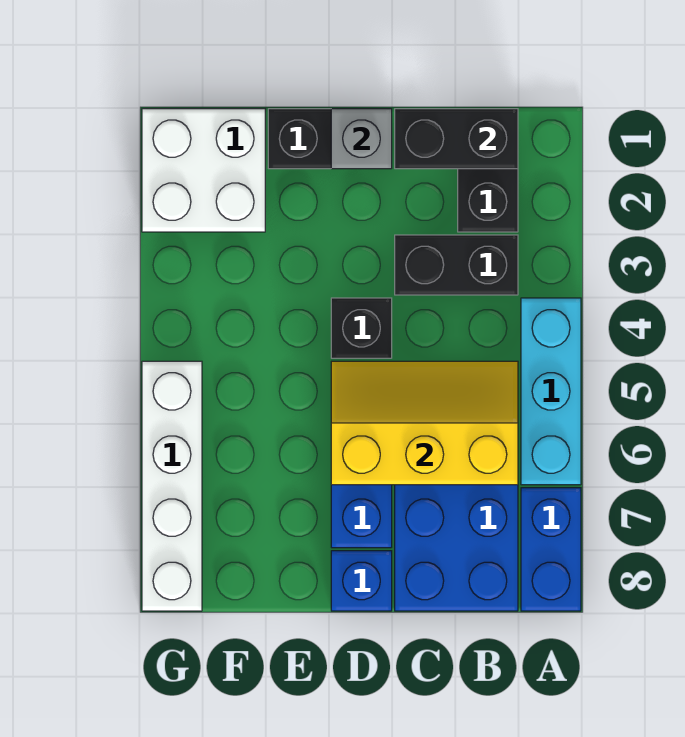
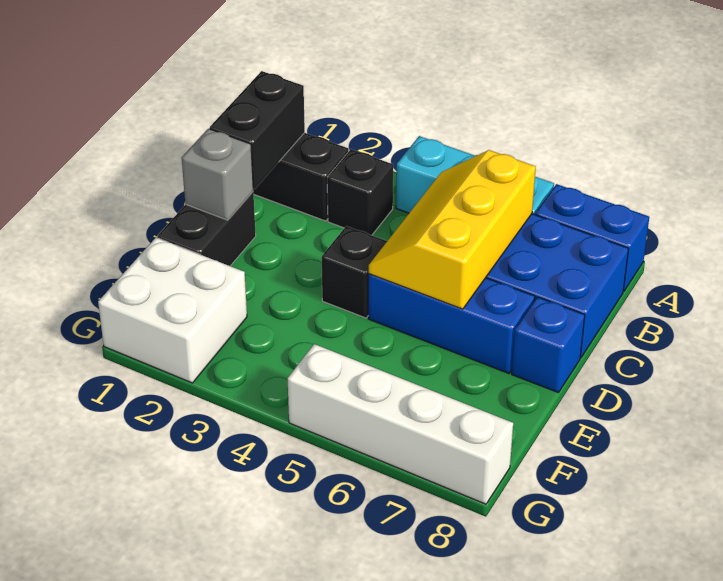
black brick B3:C3 level 1 -> black brick B3 level 1

